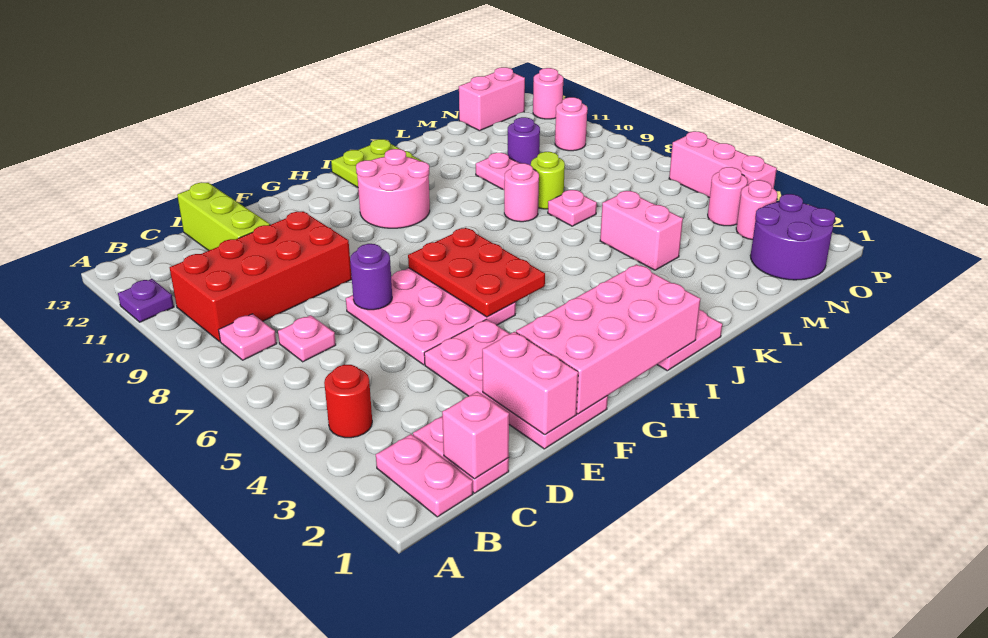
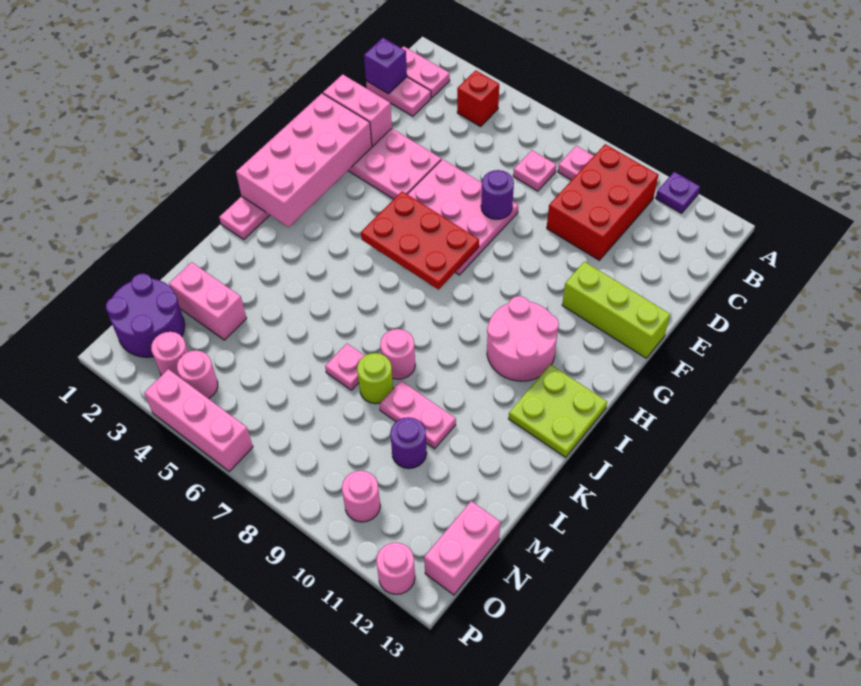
red round brick B4 level 1 -> red brick B4 level 1
red brick B9:E10 level 1 -> red brick B9:D10 level 1
pink brick C1 level 2 -> purple brick C1 level 2
lime brick D11:D13 level 1 -> lime brick F11:F13 level 1
pink brick L4:L5 level 1 -> pink brick M2:M3 level 1

